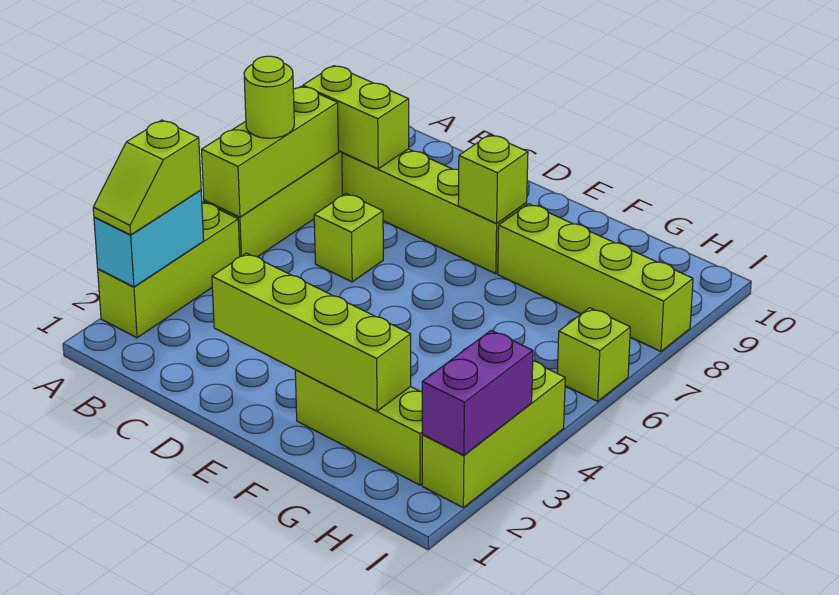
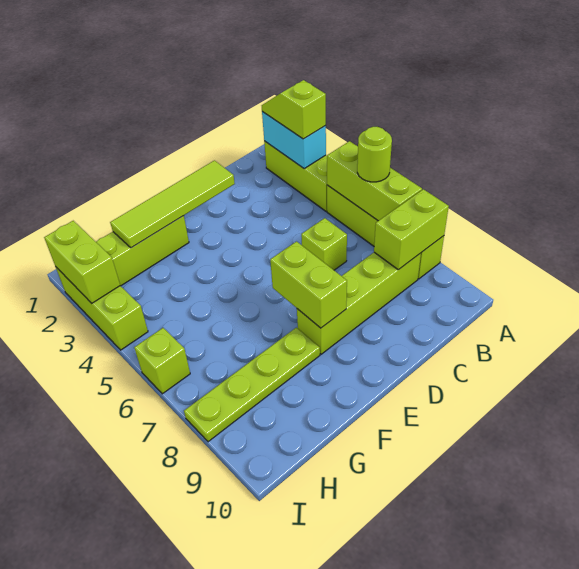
lime brick D2:G2 level 2 -> lime tile D2:G2 level 2
lime brick E8 level 2 -> lime brick E7:E8 level 2
lime brick F8:I8 level 1 -> lime plate F8:I8 level 1
purple brick I2:I3 level 2 -> lime brick I2:I3 level 2

